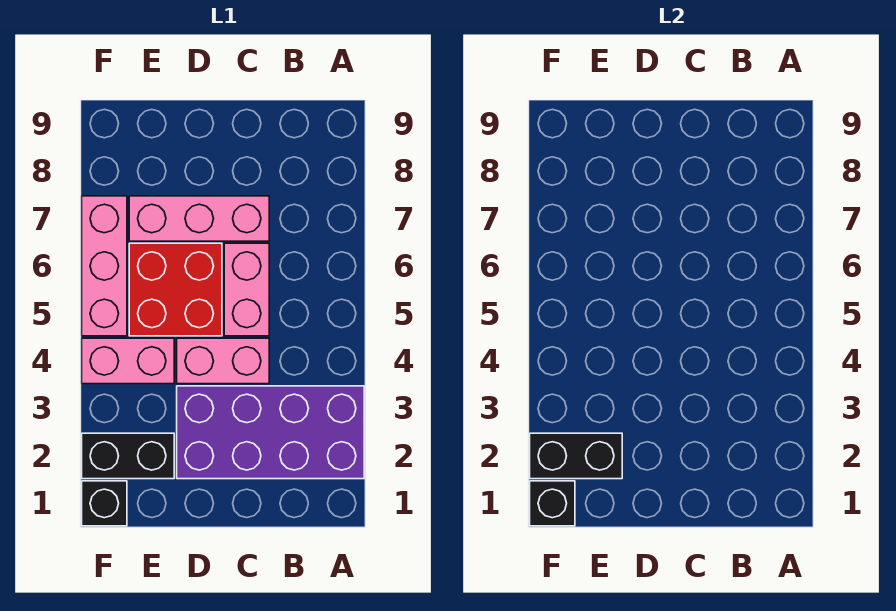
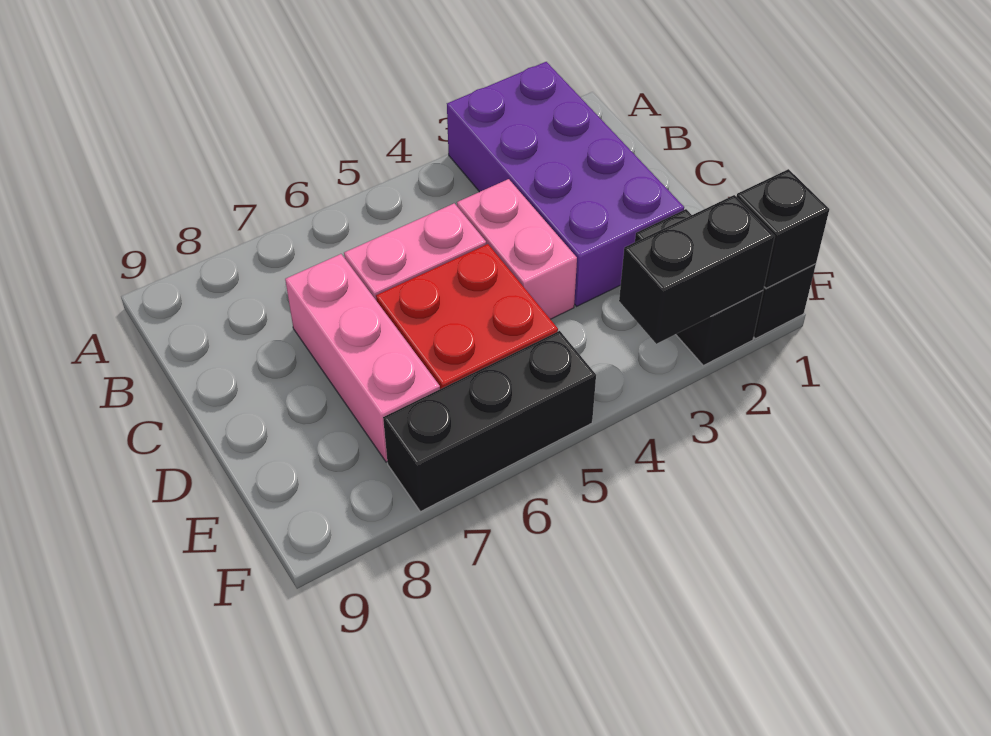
black brick E2:F2 level 2 -> black brick F2:F3 level 2
pink brick E4:F4 level 1 -> none
pink brick F5:F7 level 1 -> black brick F5:F7 level 1

